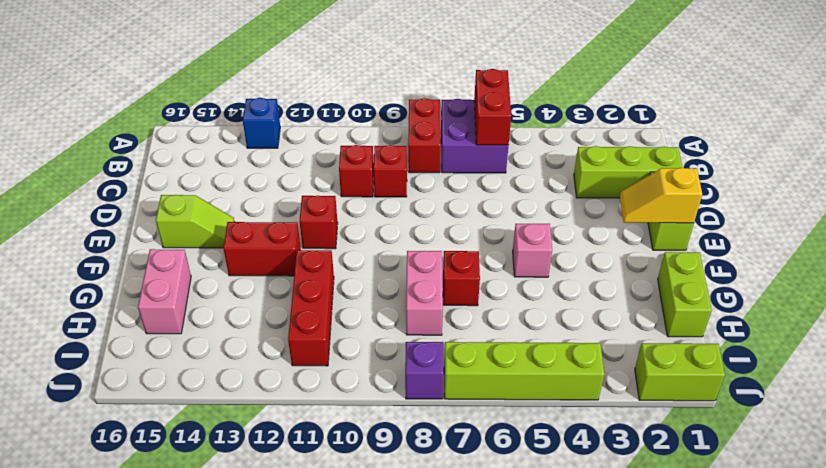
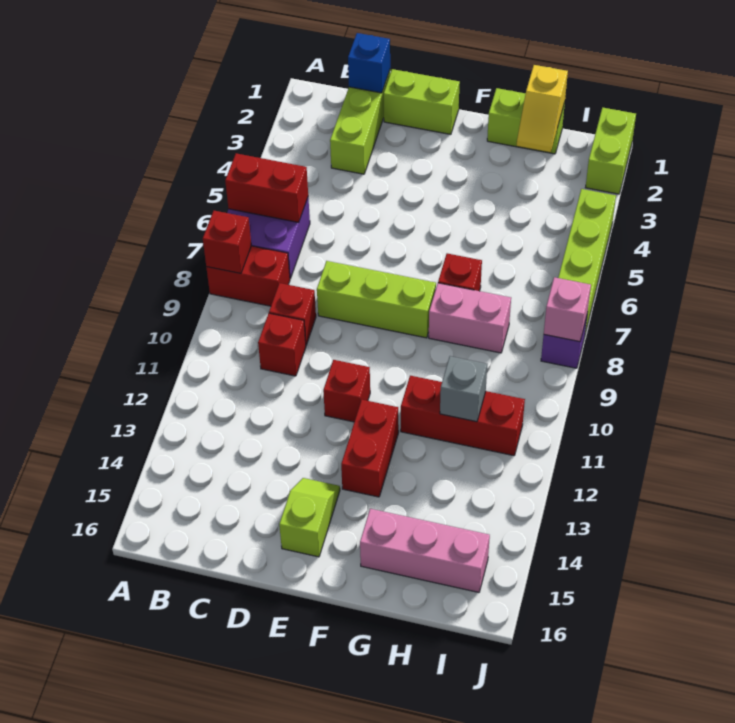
none -> red brick A8 level 2
blue brick A13 level 1 -> blue brick C1 level 2
none -> lime brick D8:F8 level 1
yellow slope E1:E2 level 2 top 1 -> yellow slope H1:H2 level 2 top 1
pink brick F5 level 1 -> pink brick J8 level 2
pink brick G15:H15 level 1 -> pink brick G15:I15 level 1
none -> grey brick H11 level 2

